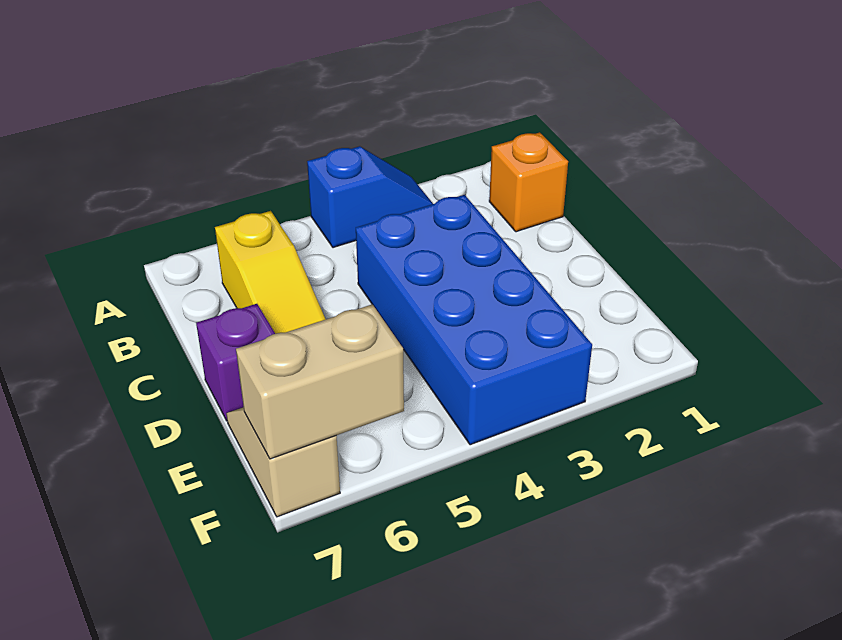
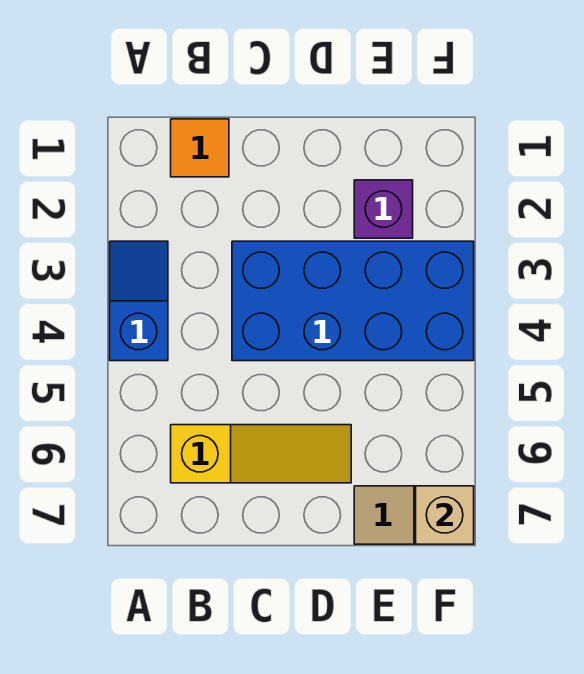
orange brick B1 level 1 -> orange tile B1 level 1
purple brick D7 level 1 -> purple brick E2 level 1
tan brick F6:F7 level 2 -> tan brick F7 level 2

